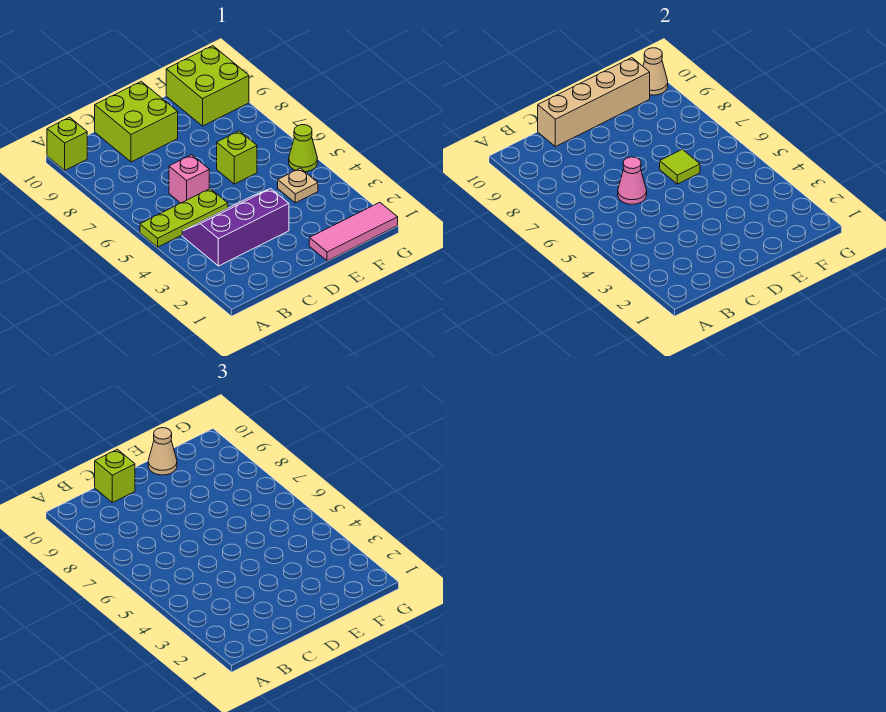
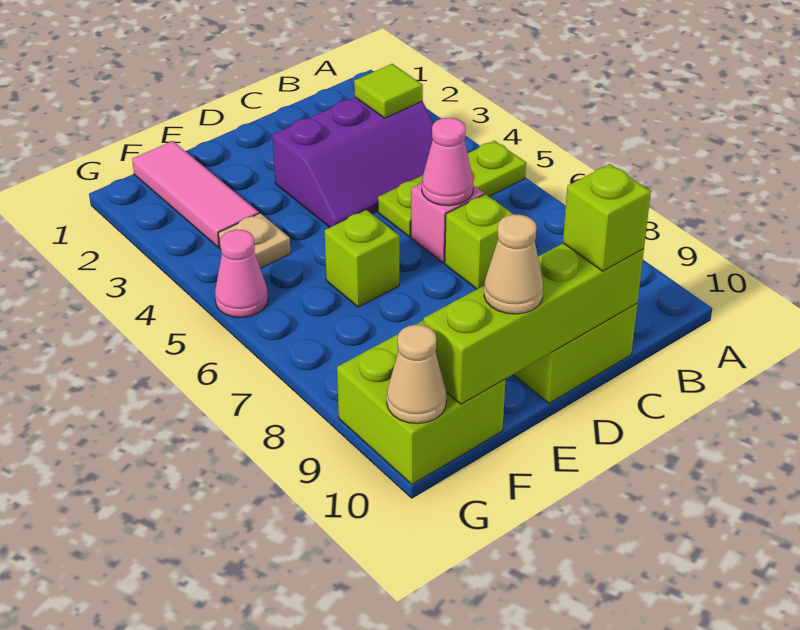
lime brick A10 level 1 -> lime brick C7 level 1
tan brick C10:F10 level 2 -> lime brick C10:F10 level 2
pink tile E1:G1 level 1 -> pink tile F1:F3 level 1
lime tile E6 level 2 -> lime tile B3 level 2
lime cone G5 level 1 -> pink cone G5 level 1

